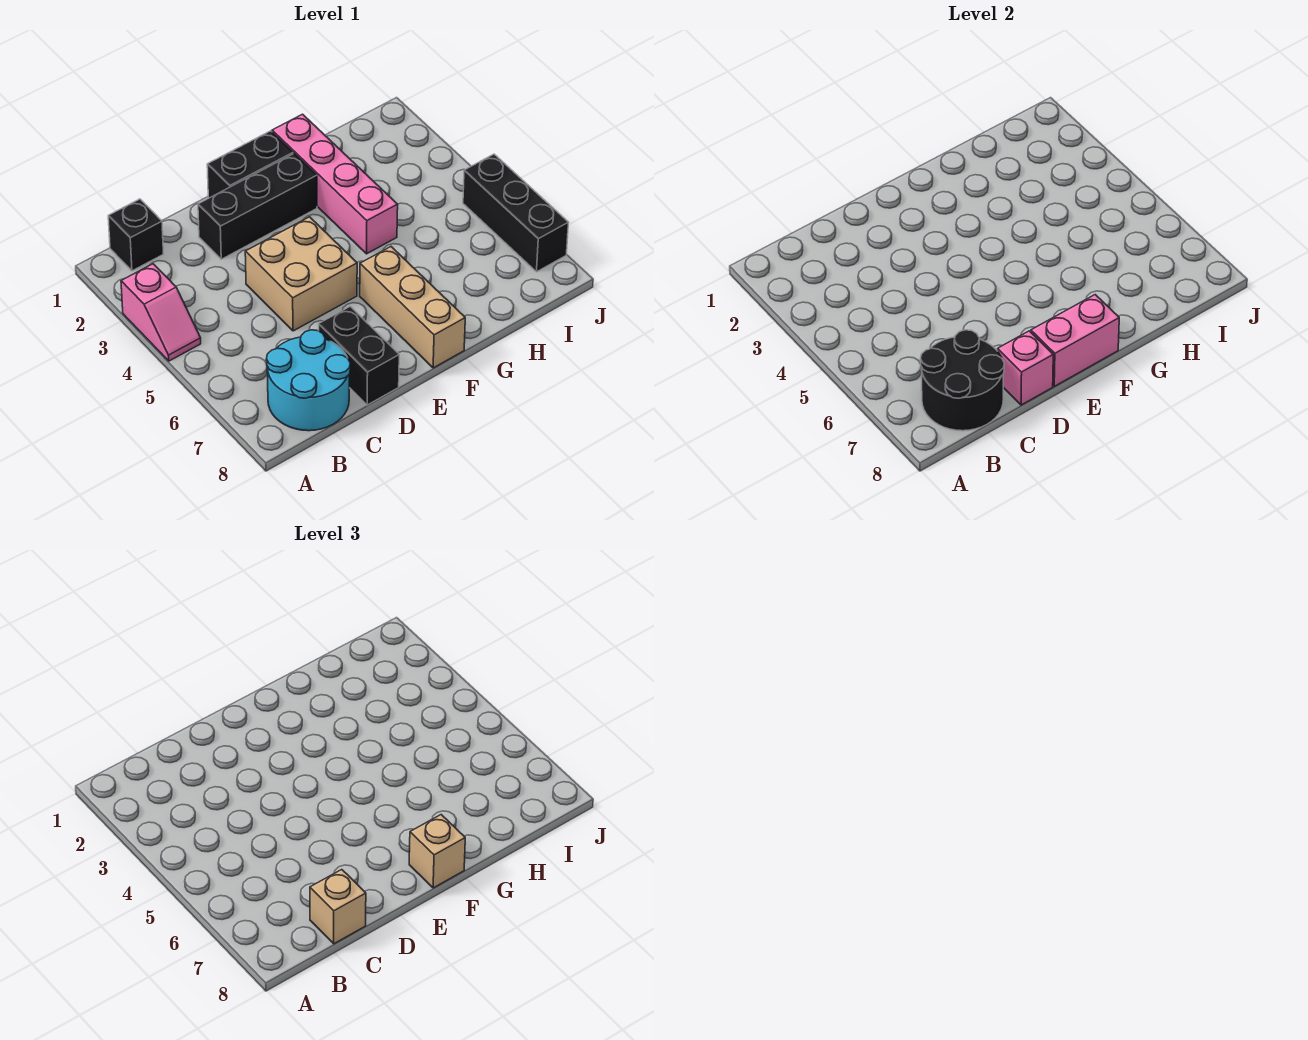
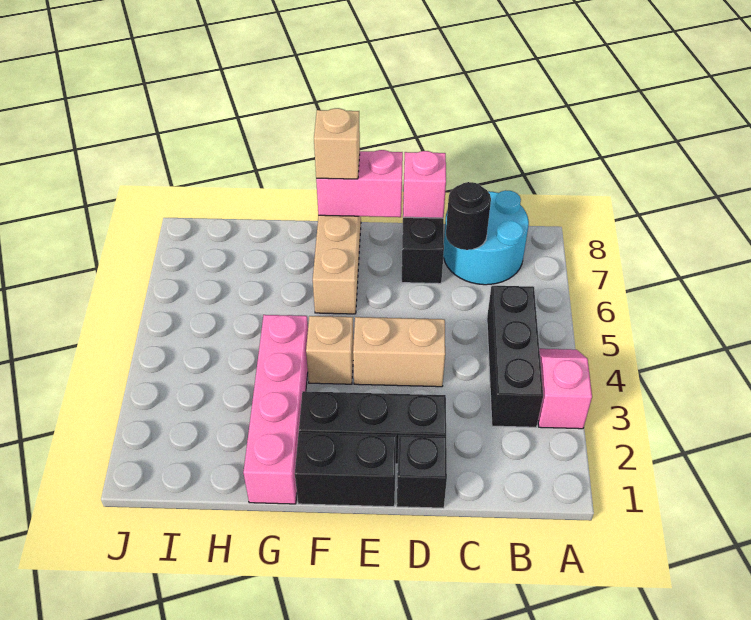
black brick B1 level 1 -> black brick D1 level 1
black round brick B7:C8 level 2 -> black round brick C7 level 2
tan brick C8 level 3 -> tan brick F4 level 1
tan brick D4:E5 level 1 -> tan brick D4:E4 level 1
black brick J5:J7 level 1 -> black brick B3:B5 level 1

